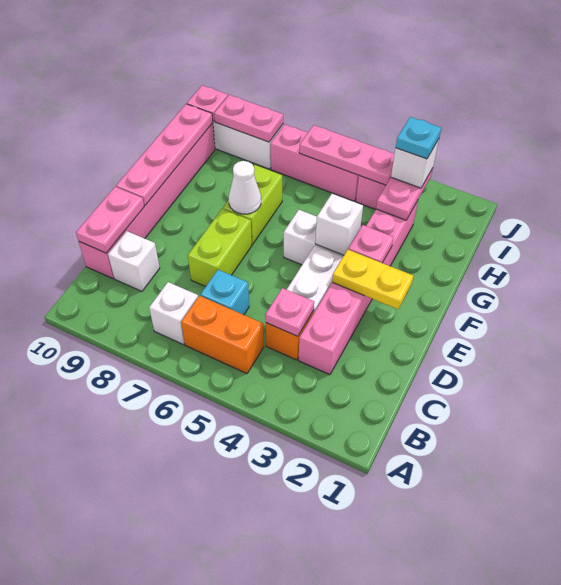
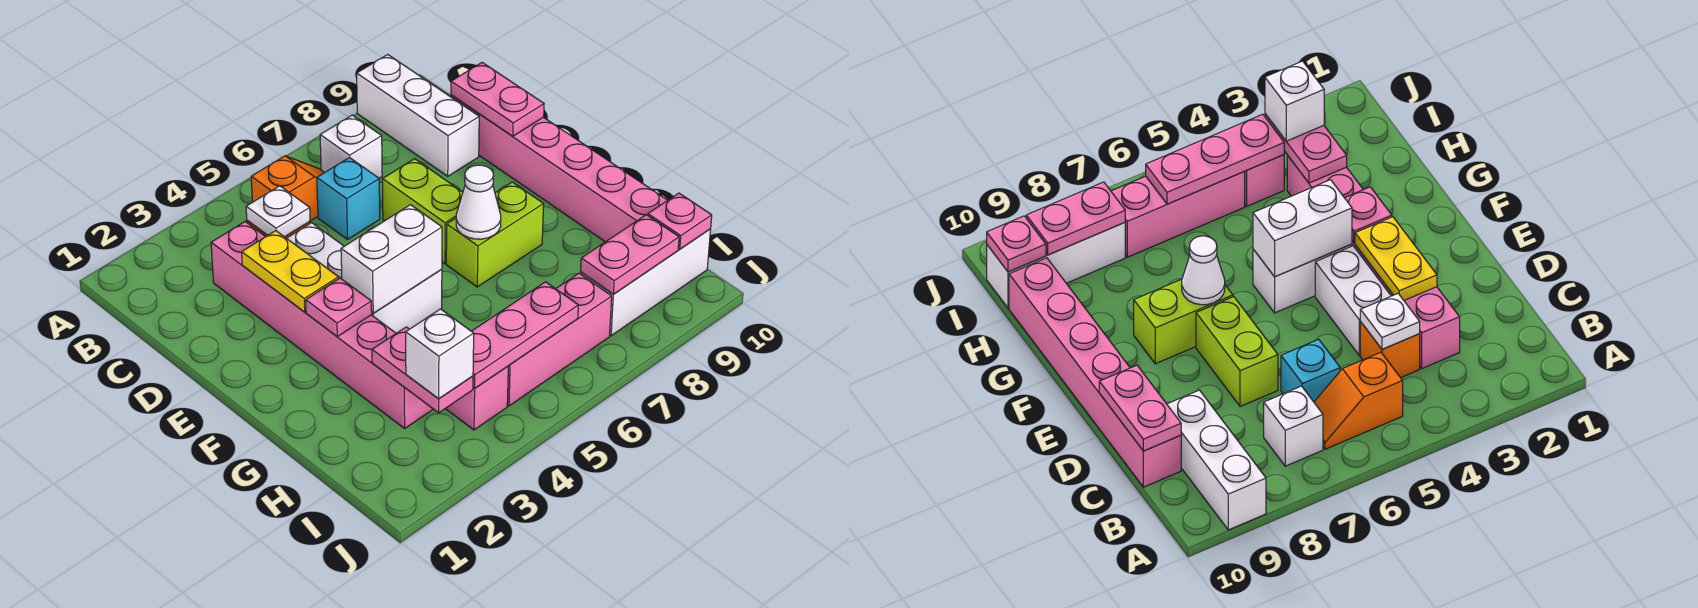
orange brick B5:B6 level 1 -> orange slope B5:B6 level 1 top 5
pink plate C4 level 2 -> white plate C4 level 2
white brick C9 level 1 -> white brick A9:C9 level 1
yellow plate E2:E3 level 2 -> yellow plate D3:E3 level 2
pink plate E10:H10 level 2 -> none
white brick F4 level 2 -> white brick F4:F5 level 2
lime brick F7:G7 level 1 -> lime brick F7:F8 level 1
cyan plate I3 level 4 -> none

